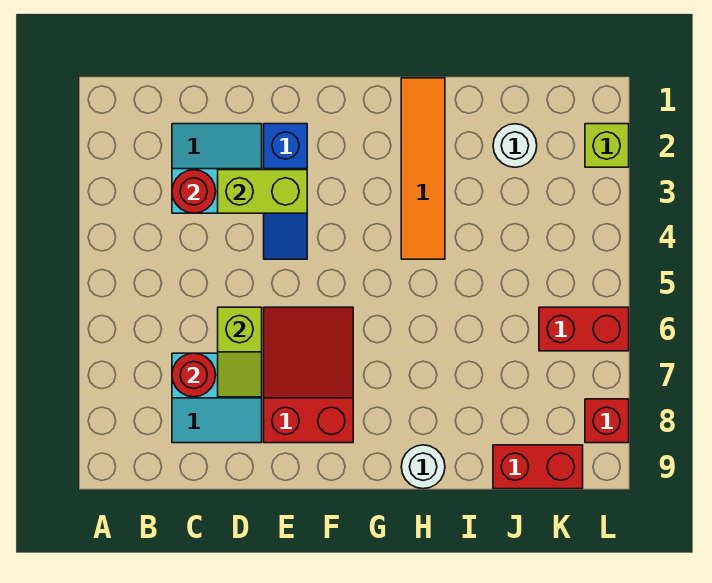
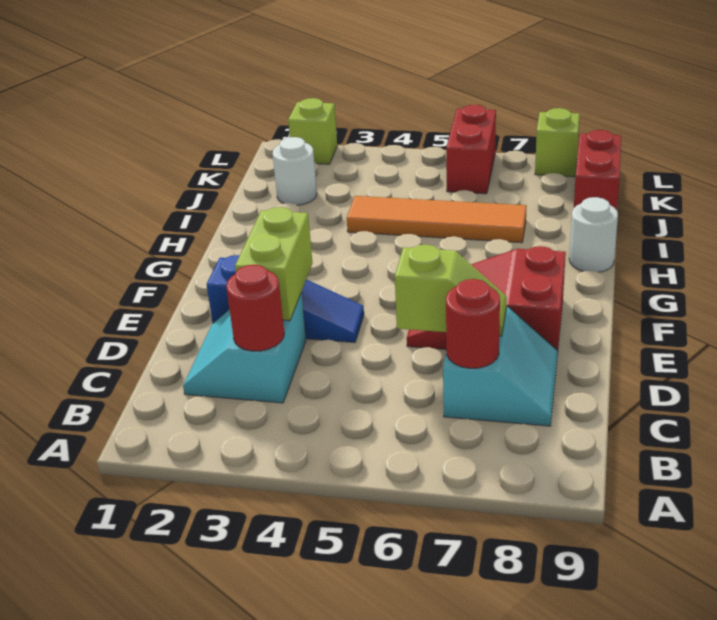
orange tile H1:H4 level 1 -> orange tile I4:I7 level 1
red brick L8 level 1 -> lime brick L8 level 1

